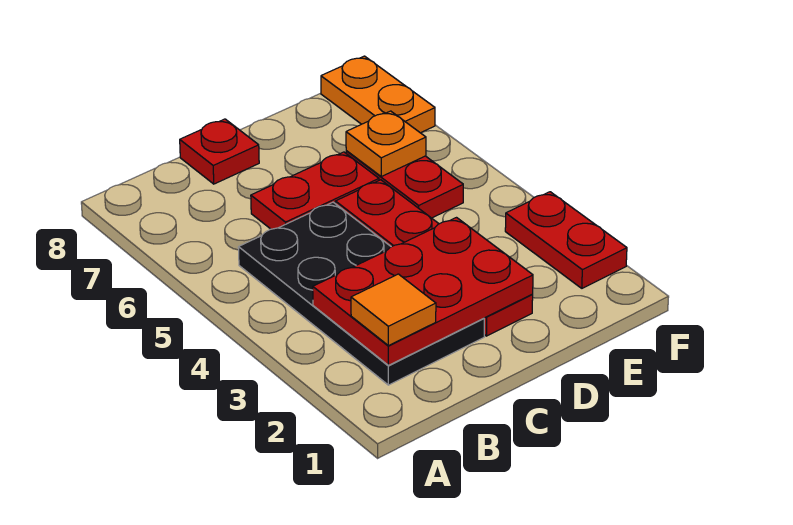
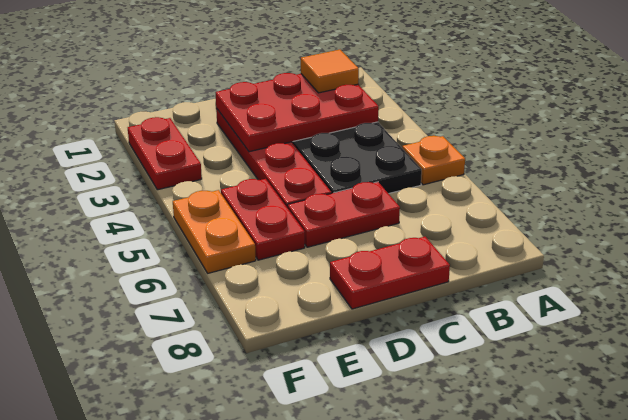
red plate C8 level 1 -> red plate C8:D8 level 1
orange plate E6 level 2 -> orange plate A5 level 1
orange plate F7:F8 level 1 -> orange plate F5:F6 level 1

